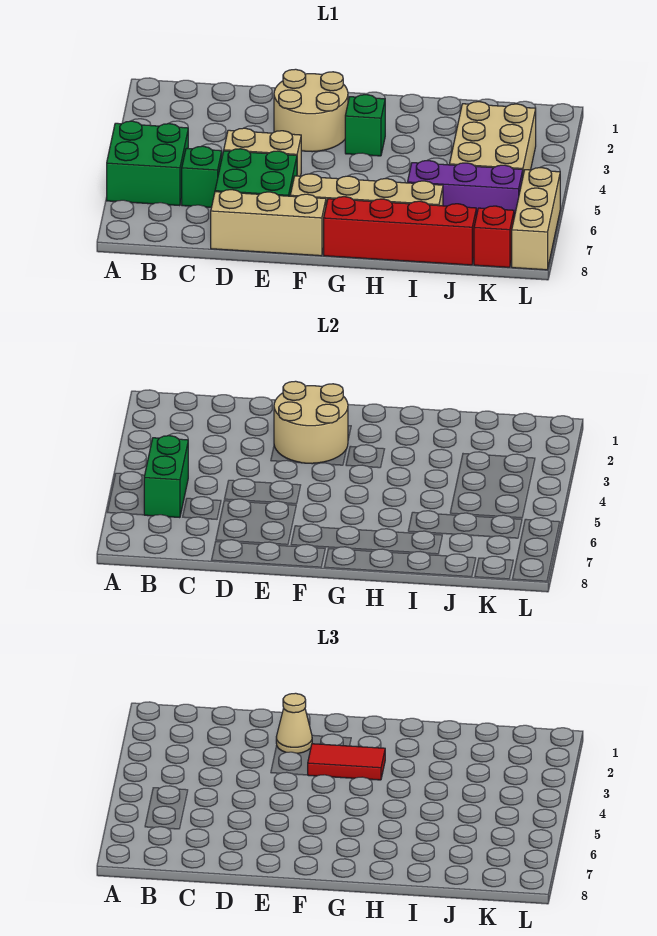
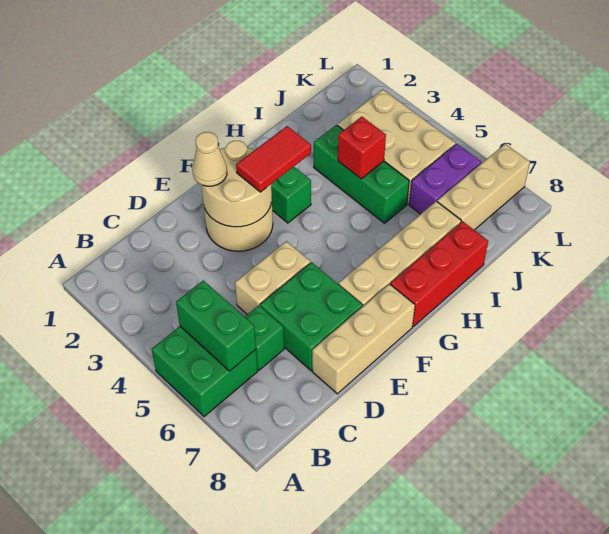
red brick G8:J8 level 1 -> red brick G8:I8 level 1
none -> green brick I3:I5 level 1
purple brick I6:K6 level 1 -> purple brick J6:K6 level 1
red brick K8 level 1 -> red brick I4 level 2
tan brick L6:L8 level 1 -> tan brick J7:L7 level 1

